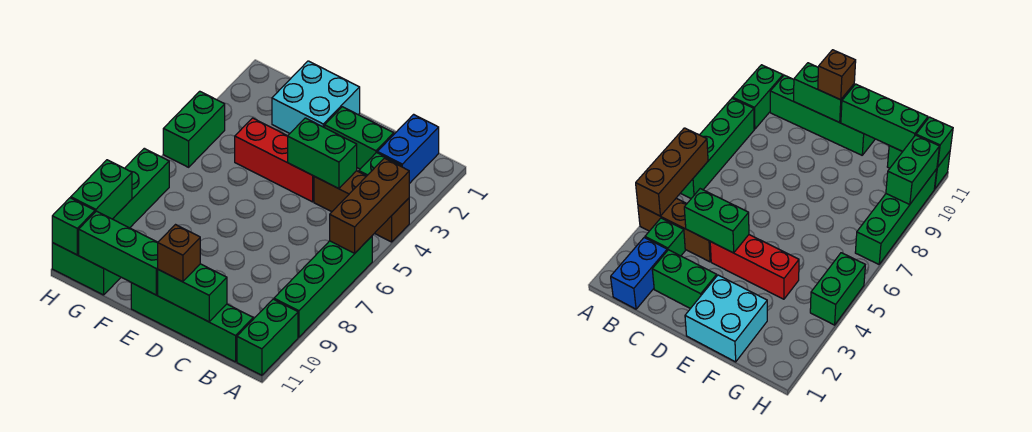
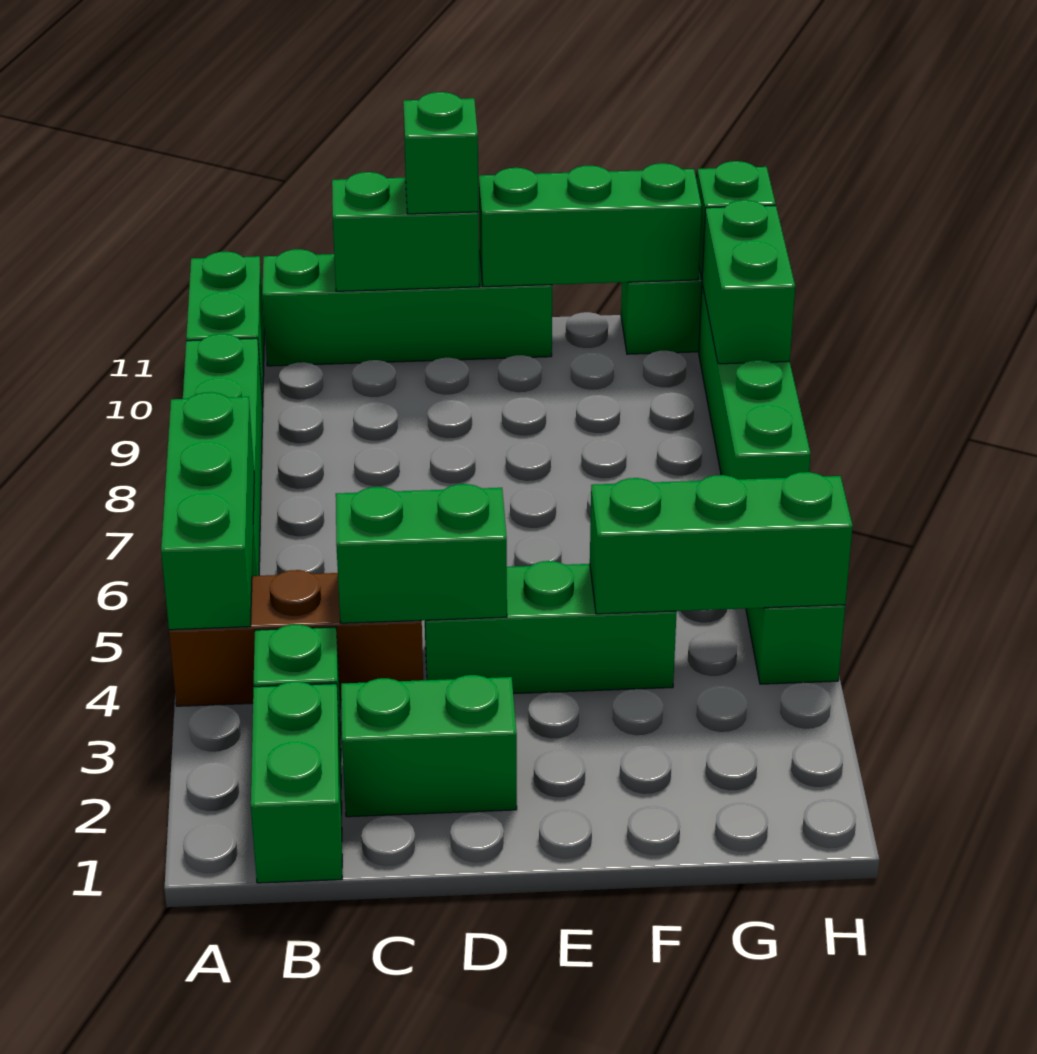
brown brick A4:A6 level 2 -> green brick A4:A6 level 2
blue brick B1:B2 level 1 -> green brick B1:B2 level 1
red brick D4:F4 level 1 -> green brick D4:F4 level 1
brown brick D11 level 3 -> green brick D11 level 3
cyan brick E1:F2 level 1 -> none
none -> green brick F4:H4 level 2

